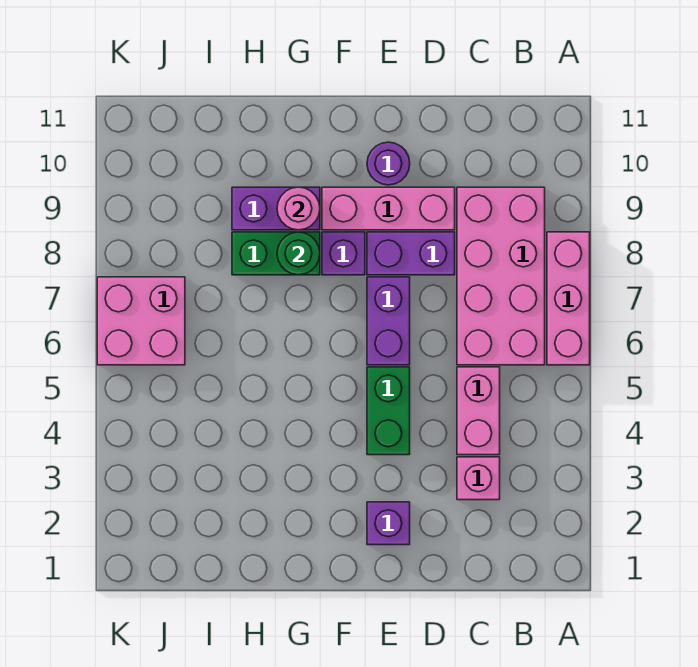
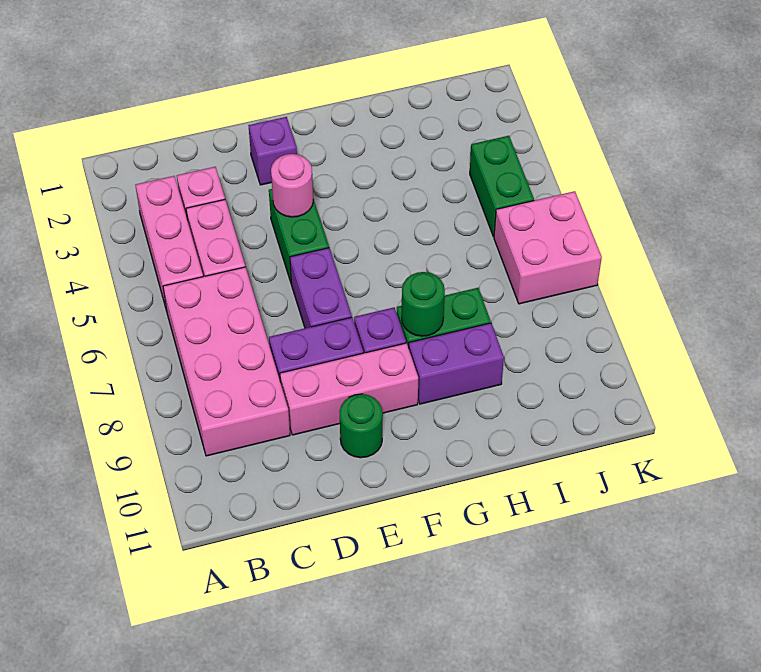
pink brick A6:A8 level 1 -> pink brick B3:B5 level 1
purple round brick E10 level 1 -> green round brick E10 level 1
pink round brick G9 level 2 -> pink round brick E4 level 2
none -> green brick J4:J5 level 1

